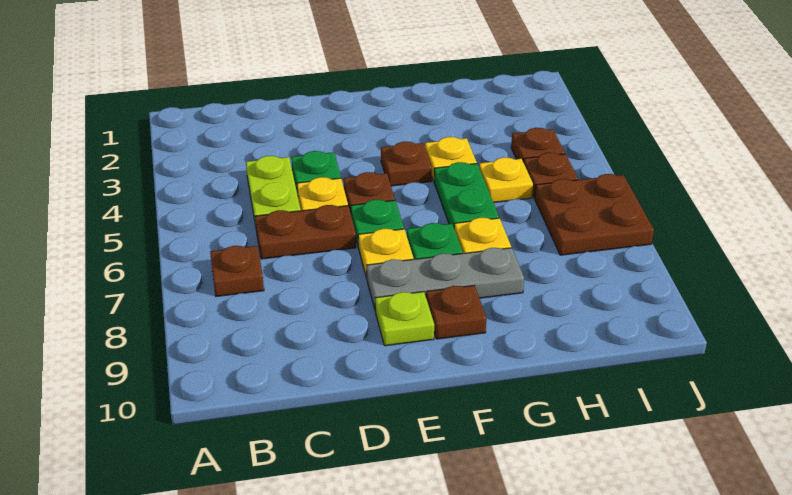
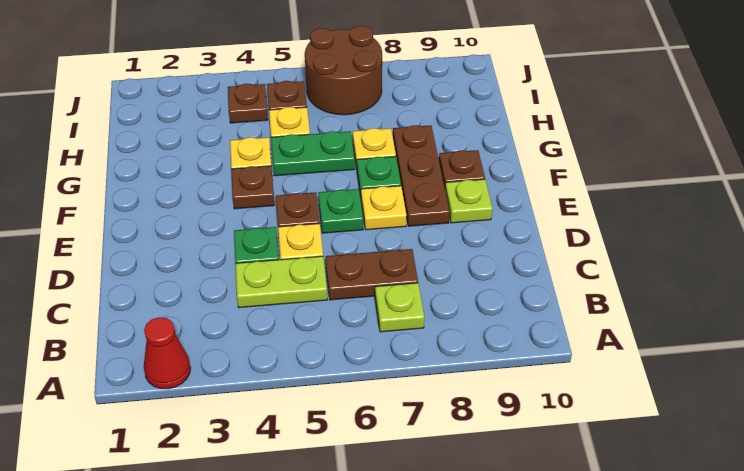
none -> red cone A2 level 1
brown plate B7 level 1 -> lime plate B7 level 1
brown plate C6:D6 level 1 -> brown plate C6:C7 level 1
grey plate E8:G8 level 1 -> brown plate E8:G8 level 1
brown plate I6:J7 level 1 -> brown round brick I6:J7 level 1

